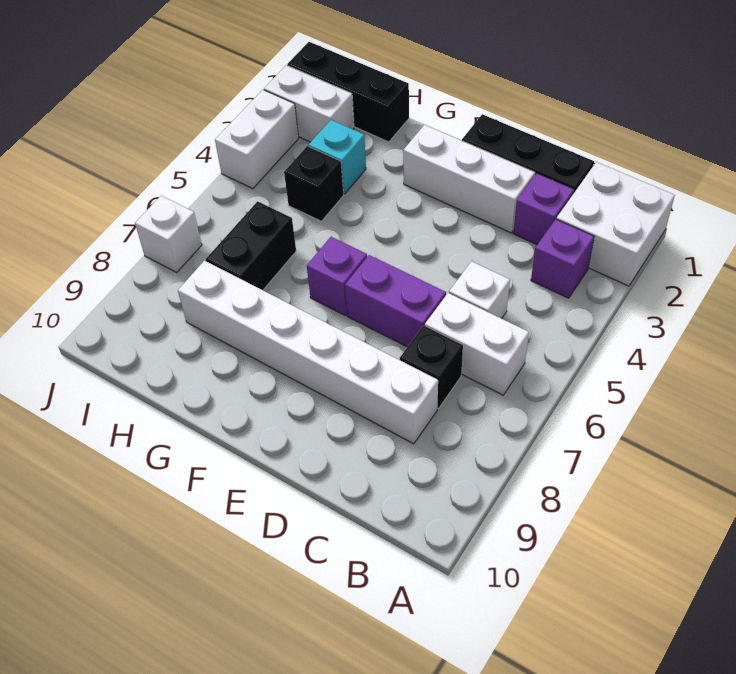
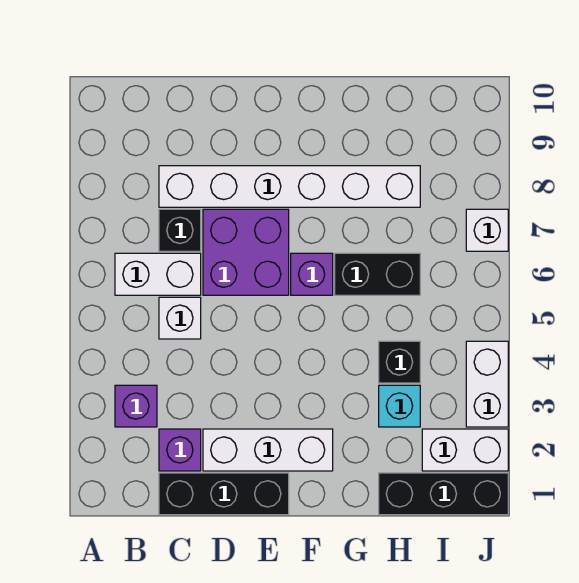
white brick A1:B2 level 1 -> none
purple brick D6:E6 level 1 -> purple brick D6:E7 level 1
black brick H6:H7 level 1 -> black brick G6:H6 level 1

